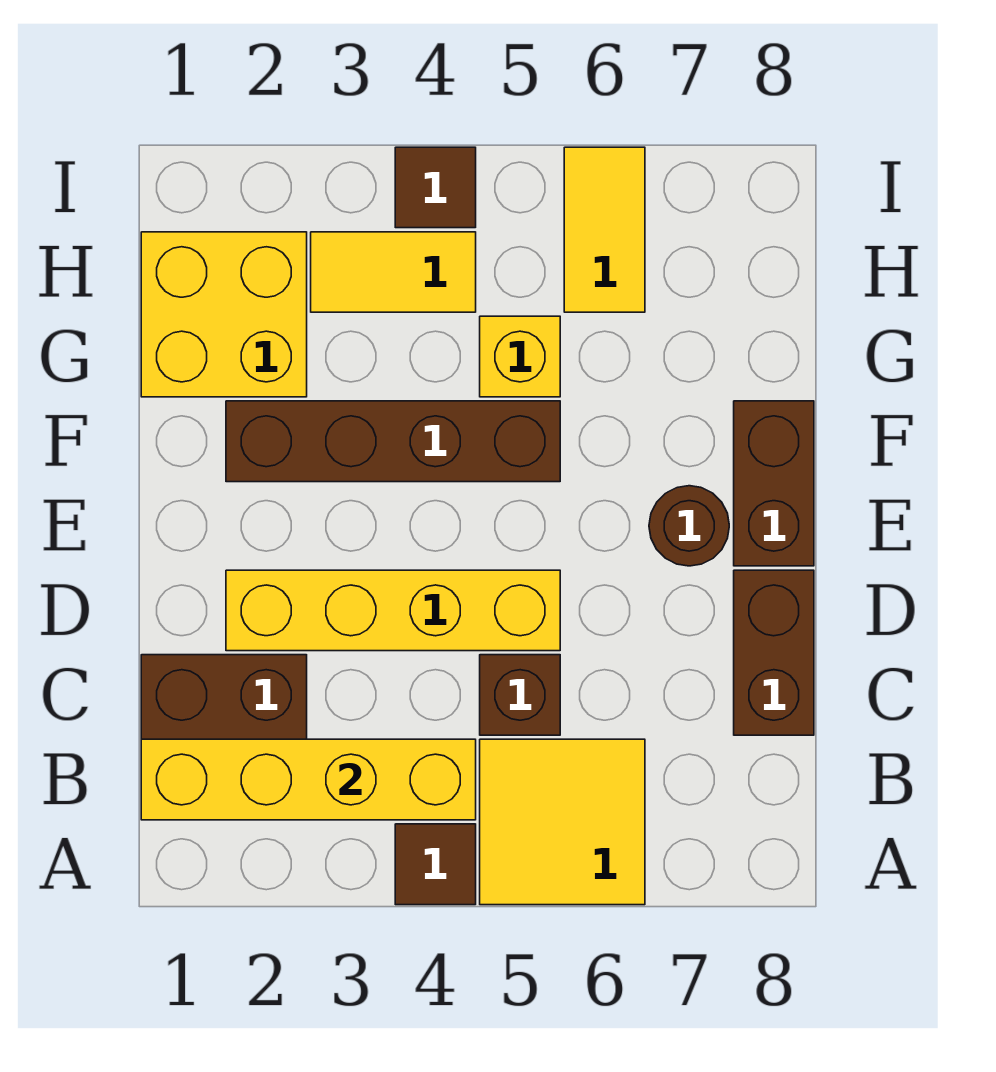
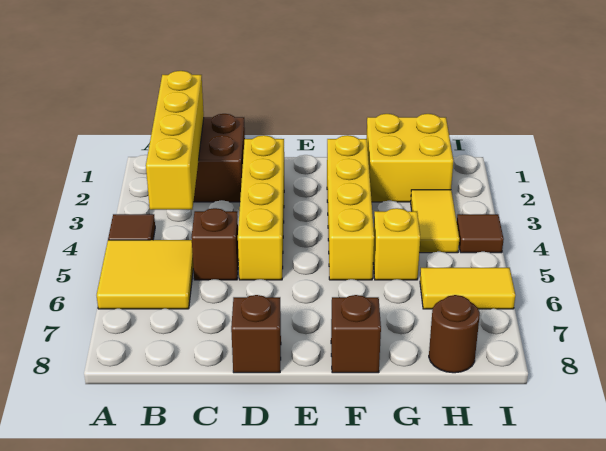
brown brick C8:D8 level 1 -> brown brick D8 level 1
brown round brick E7 level 1 -> brown round brick H8 level 1
brown brick E8:F8 level 1 -> brown brick F8 level 1
brown brick F2:F5 level 1 -> yellow brick F2:F5 level 1

